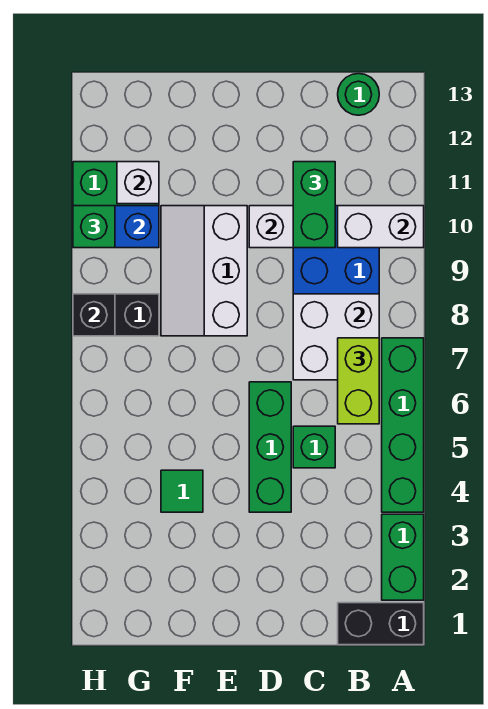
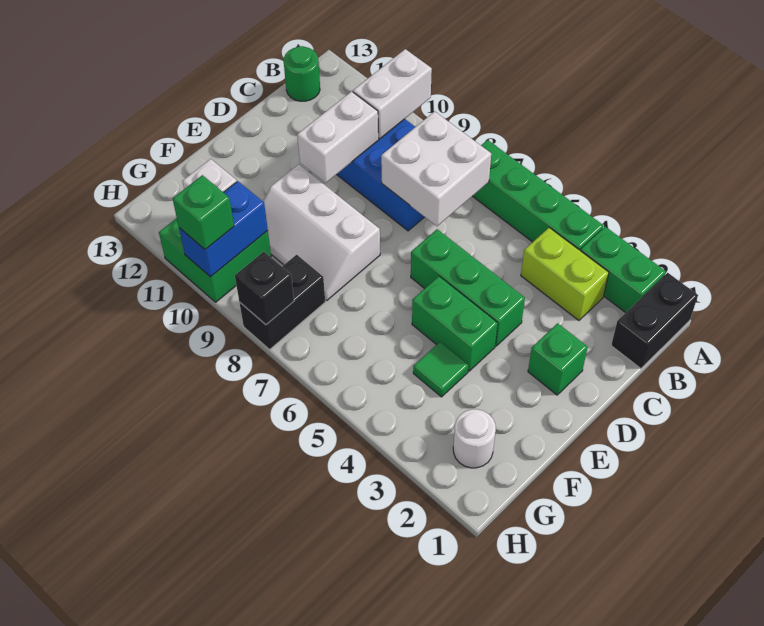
lime brick B6:B7 level 3 -> lime brick B3:B4 level 1
green brick C5 level 1 -> green brick D2 level 1
green brick C10:C11 level 3 -> green brick E4:E5 level 1
none -> white round brick G2 level 1

